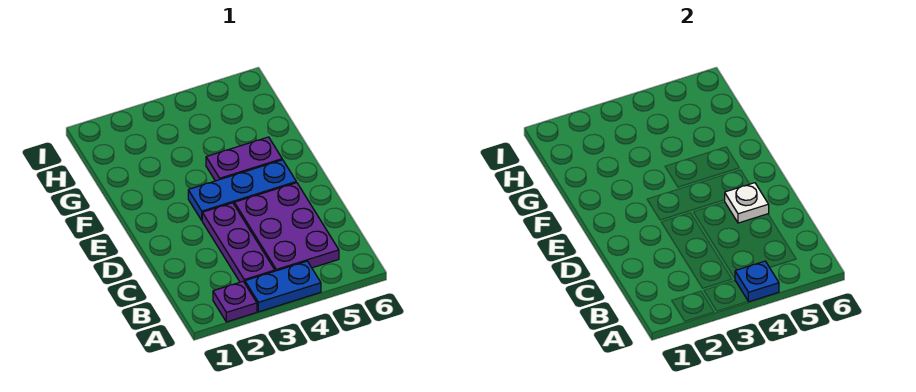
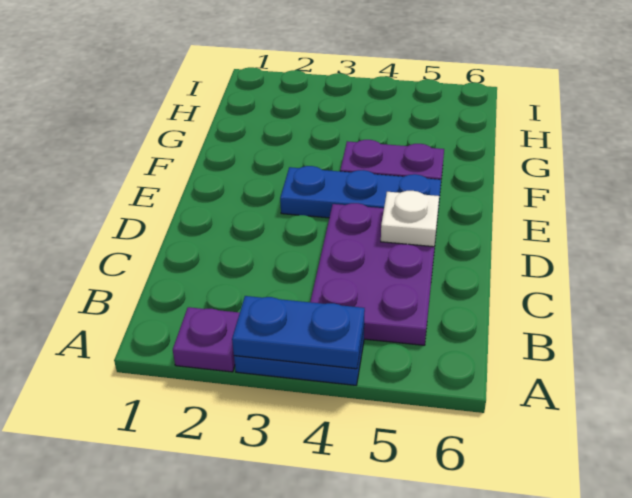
blue plate A4 level 2 -> blue plate A3:A4 level 2
purple plate B3:D3 level 1 -> none

